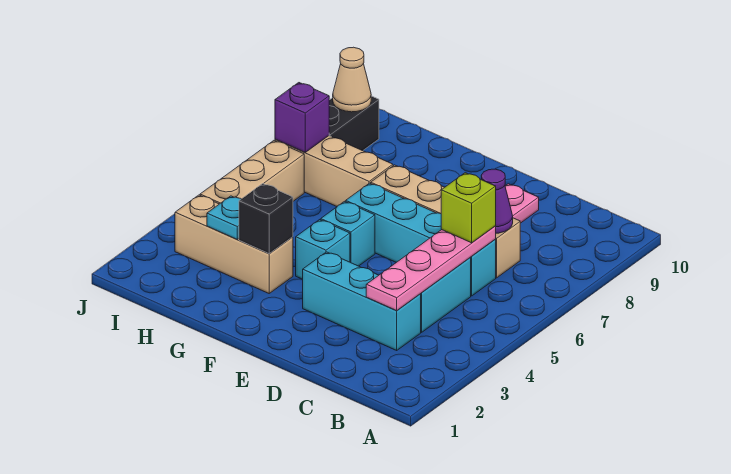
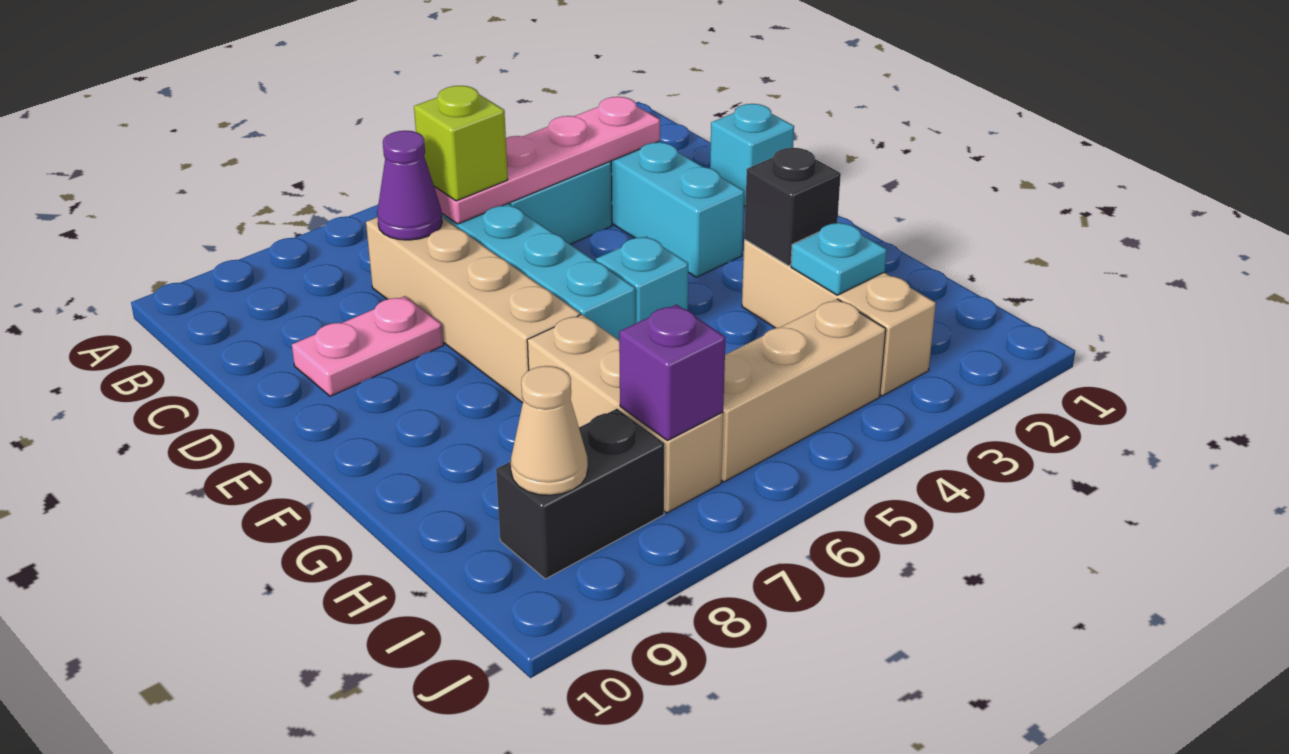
cyan brick F4 level 1 -> cyan brick D1 level 1

